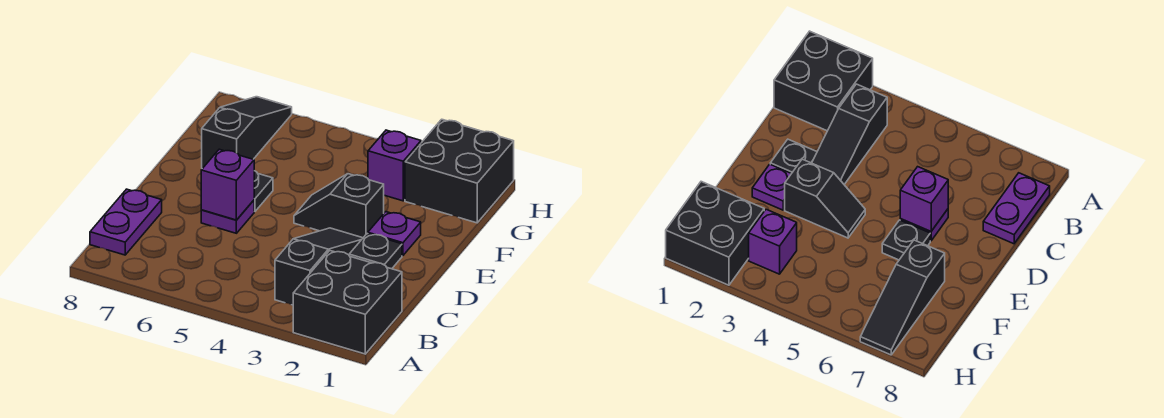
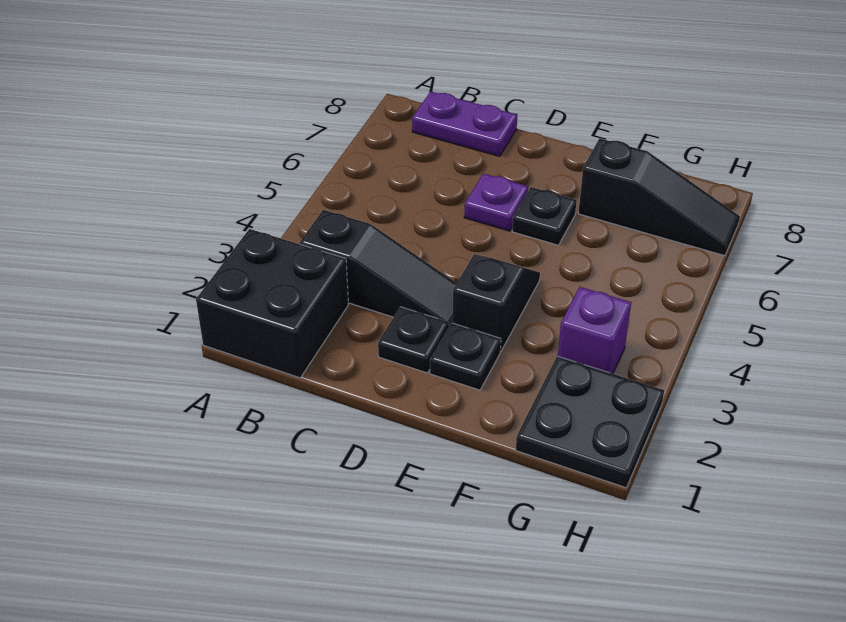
purple brick D6 level 2 -> none
purple plate E2 level 1 -> black plate E2 level 1
black brick G1:H2 level 1 -> black plate G1:H2 level 1

